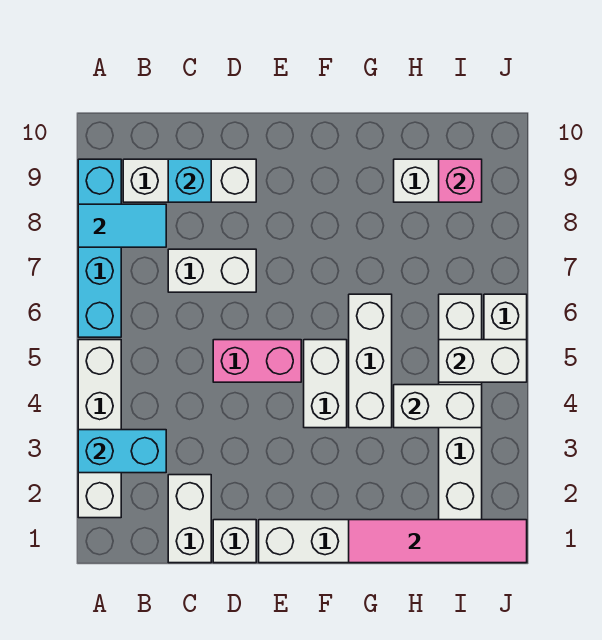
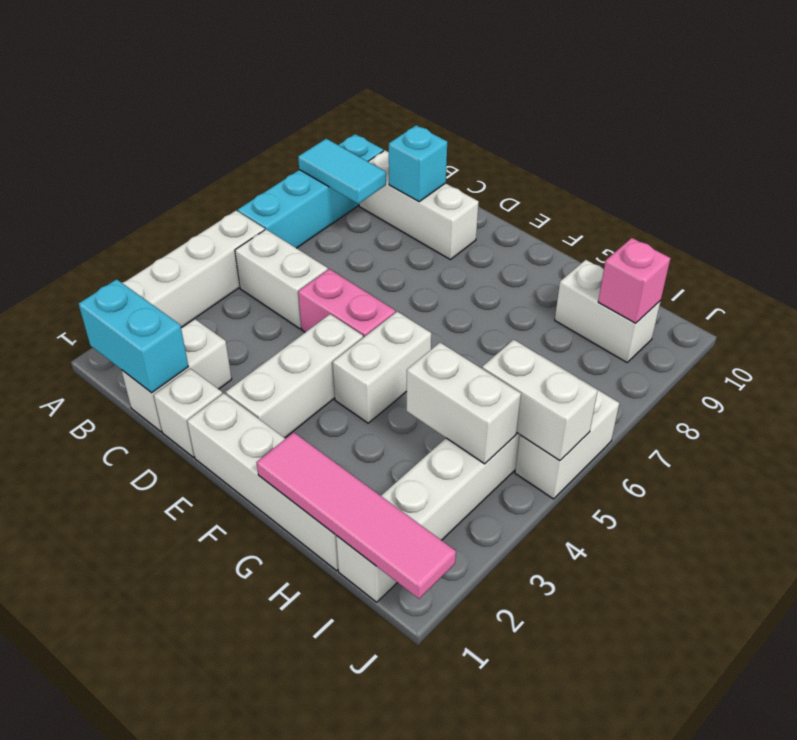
cyan brick A3:B3 level 2 -> cyan brick B1:C1 level 2
white brick C7:D7 level 1 -> white brick B5:C5 level 1
white brick G4:G6 level 1 -> white brick E2:E4 level 1

